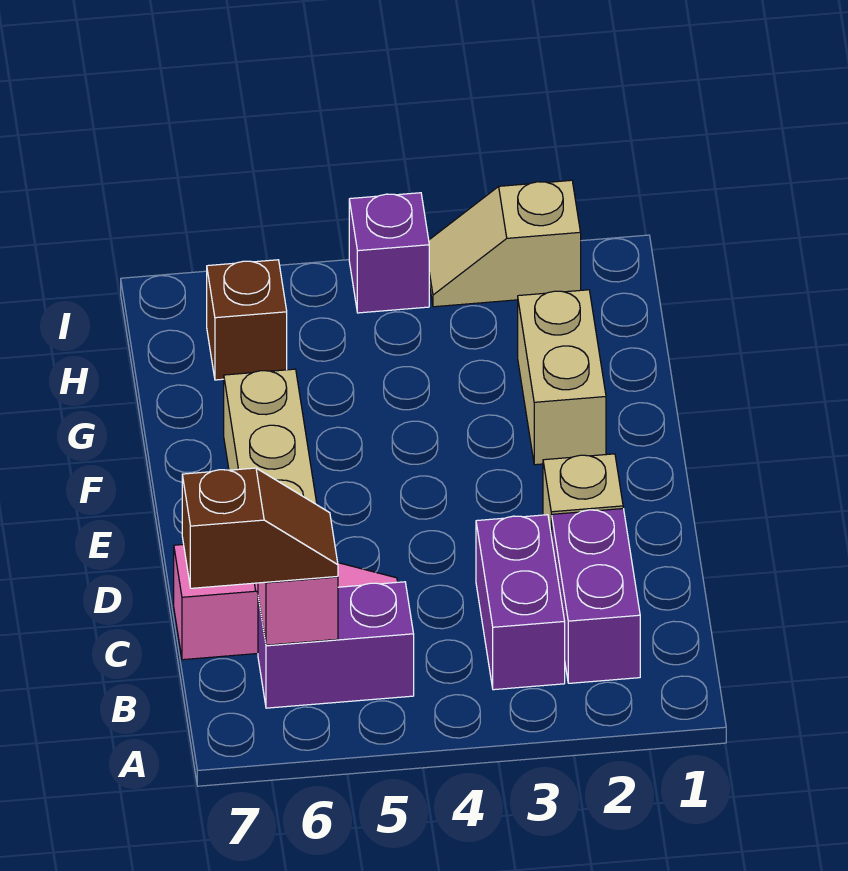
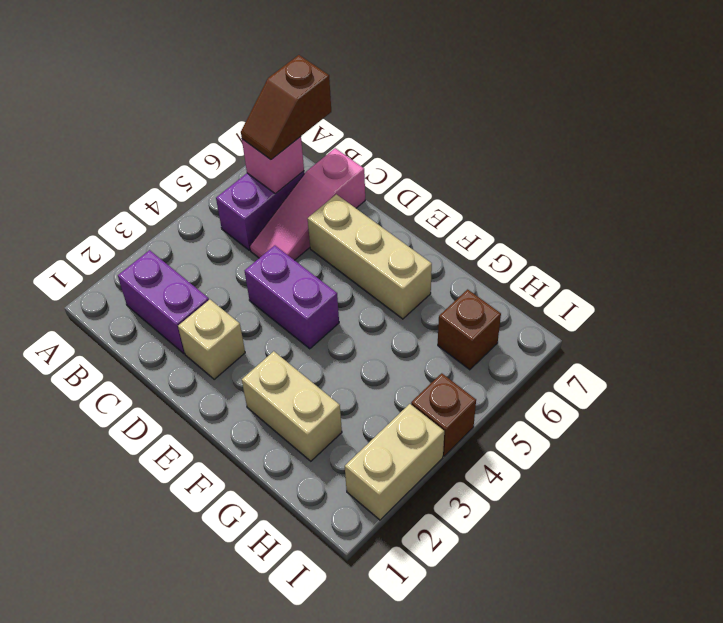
purple brick B3:C3 level 1 -> purple brick D4:E4 level 1
tan slope I2:I3 level 1 top 2 -> tan brick I2:I3 level 1
purple brick I4 level 1 -> brown brick I4 level 1

